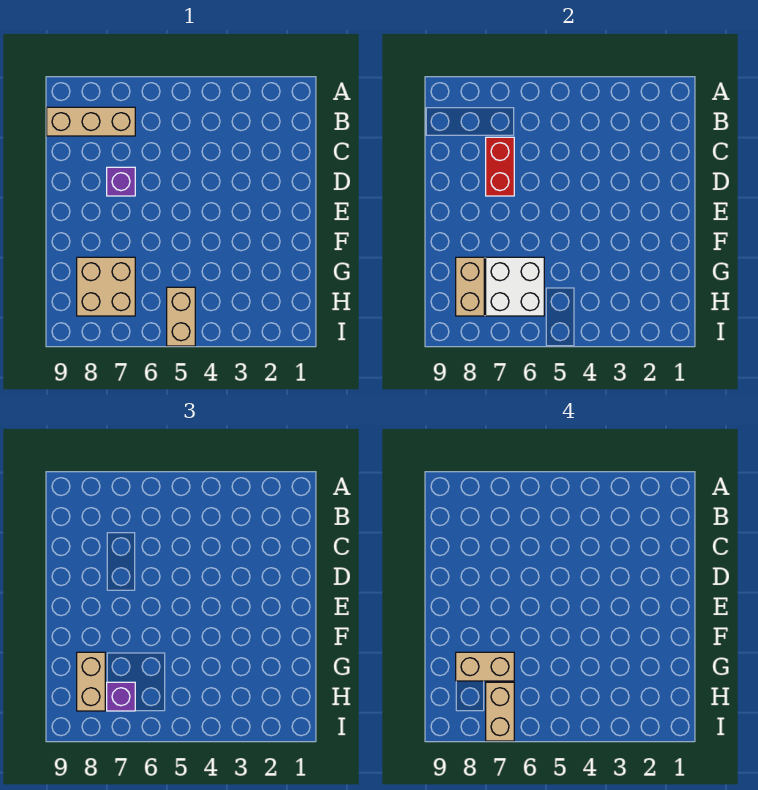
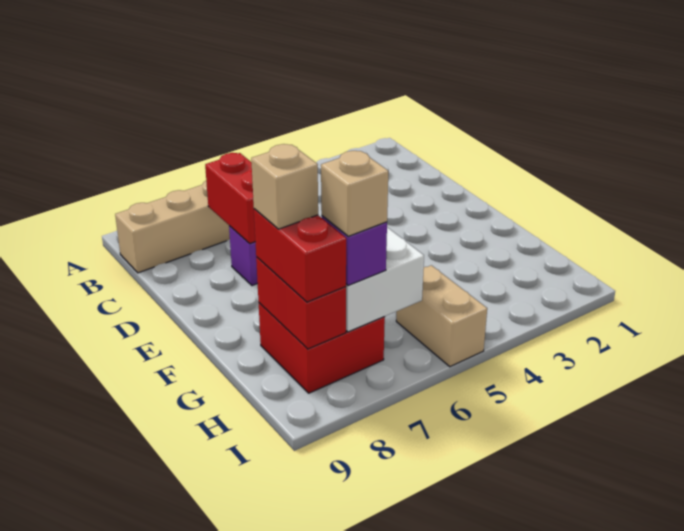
tan brick G7:H8 level 1 -> red brick G7:H8 level 1
tan brick G7:G8 level 4 -> tan brick G8 level 4
tan brick G8:H8 level 2 -> red brick G8:H8 level 2
tan brick G8:H8 level 3 -> red brick G8:H8 level 3
tan brick H7:I7 level 4 -> tan brick H7 level 4

